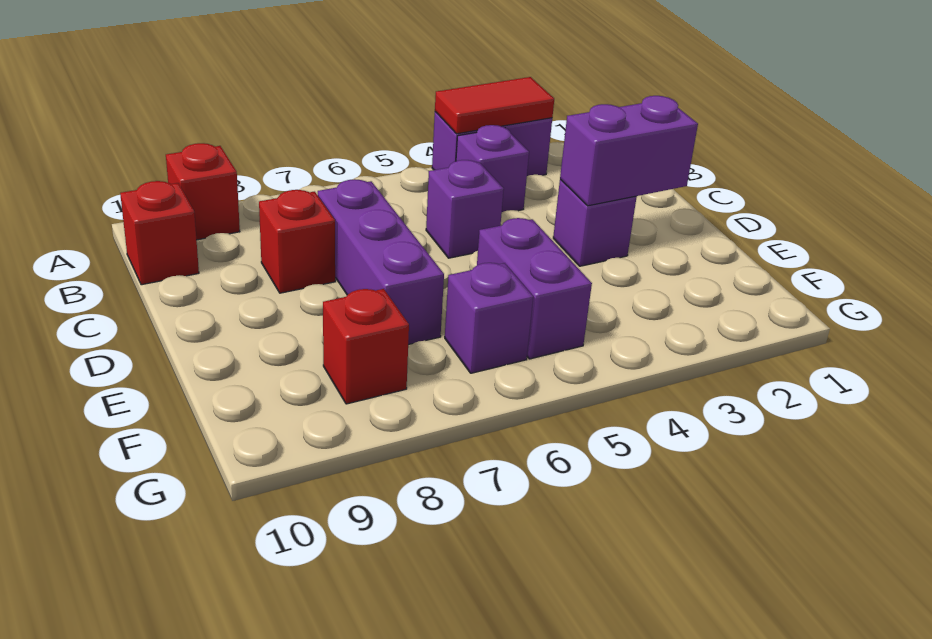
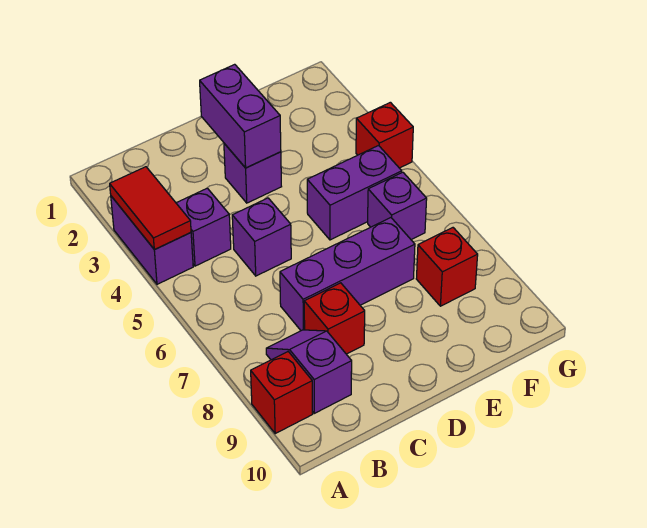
none -> purple slope B8:B9 level 1 top 9
red brick B10 level 1 -> red brick G4 level 1

